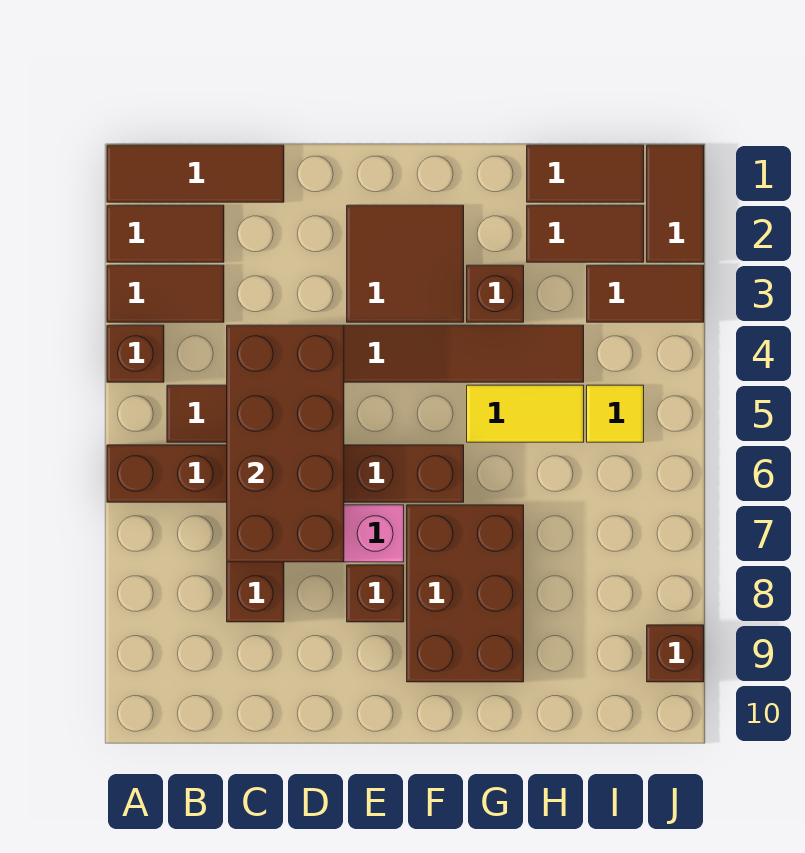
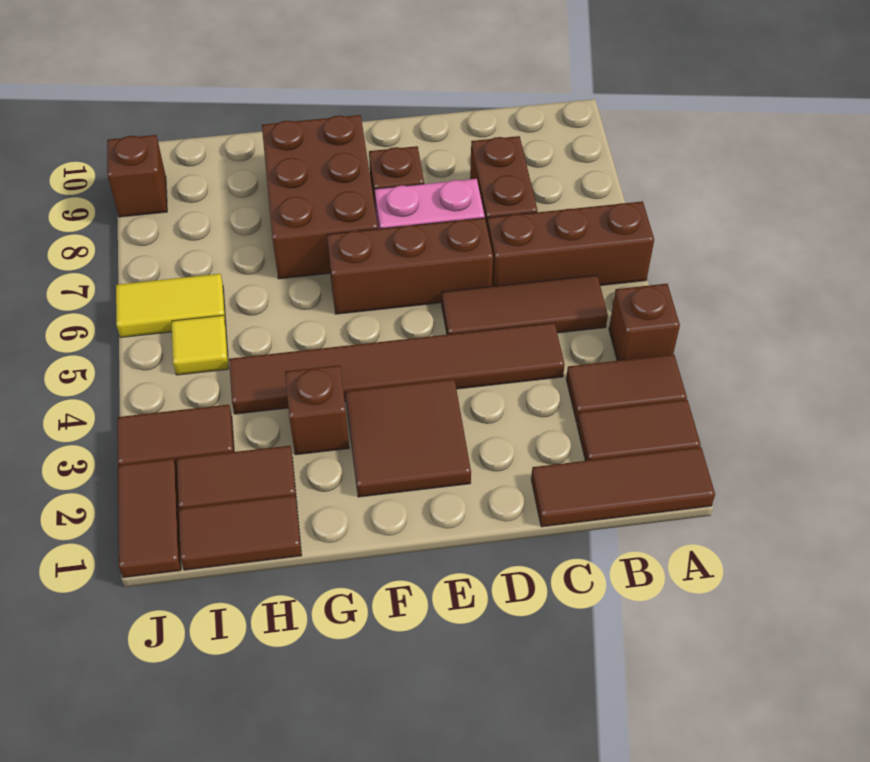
brown brick C4:D7 level 2 -> none
yellow tile G5:H5 level 1 -> yellow tile I6:J6 level 1

